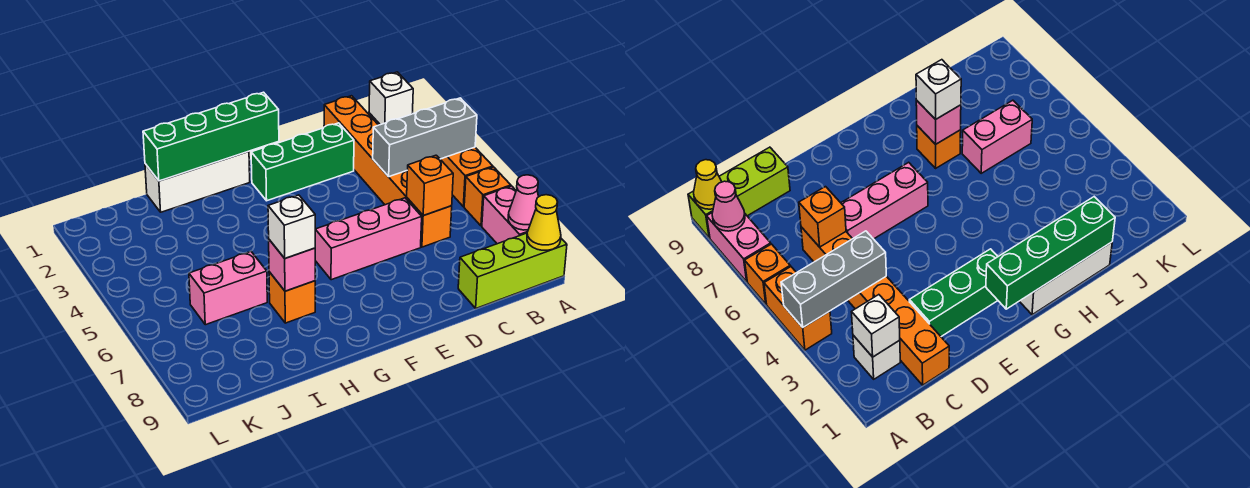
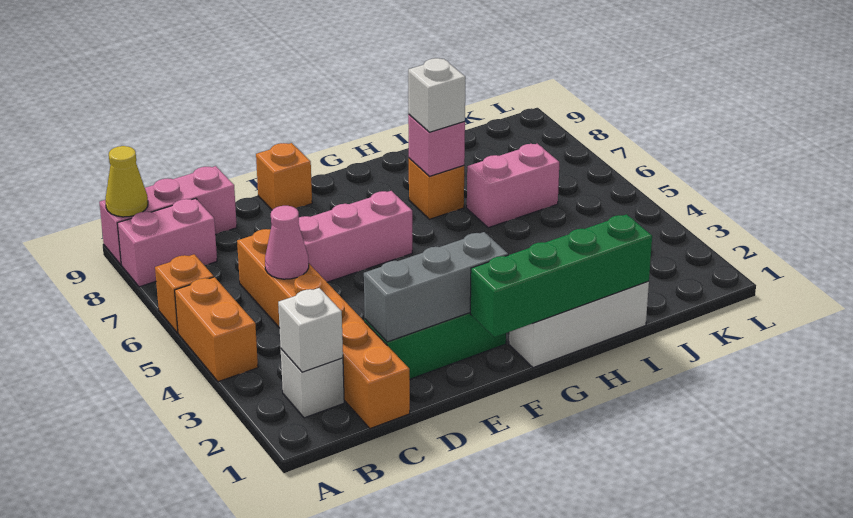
grey brick A4:C4 level 2 -> grey brick D2:F2 level 2
pink brick A7:A8 level 1 -> pink brick A8:B8 level 1
pink cone A8 level 2 -> pink cone C5 level 2
lime brick A9:C9 level 1 -> pink brick A9:C9 level 1
orange brick C6 level 2 -> orange brick E9 level 1

